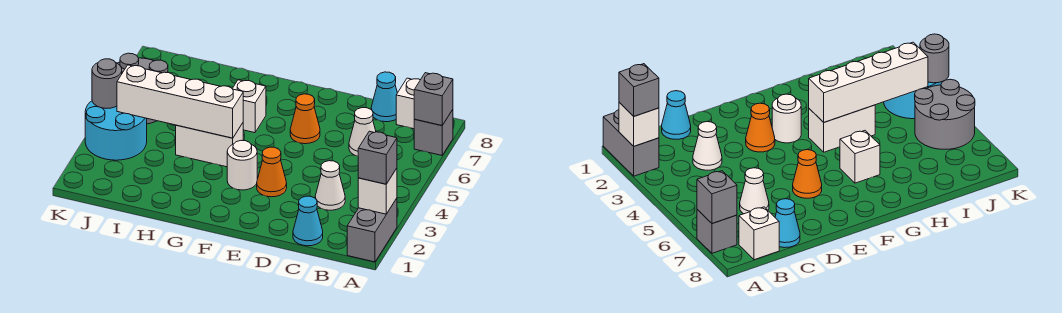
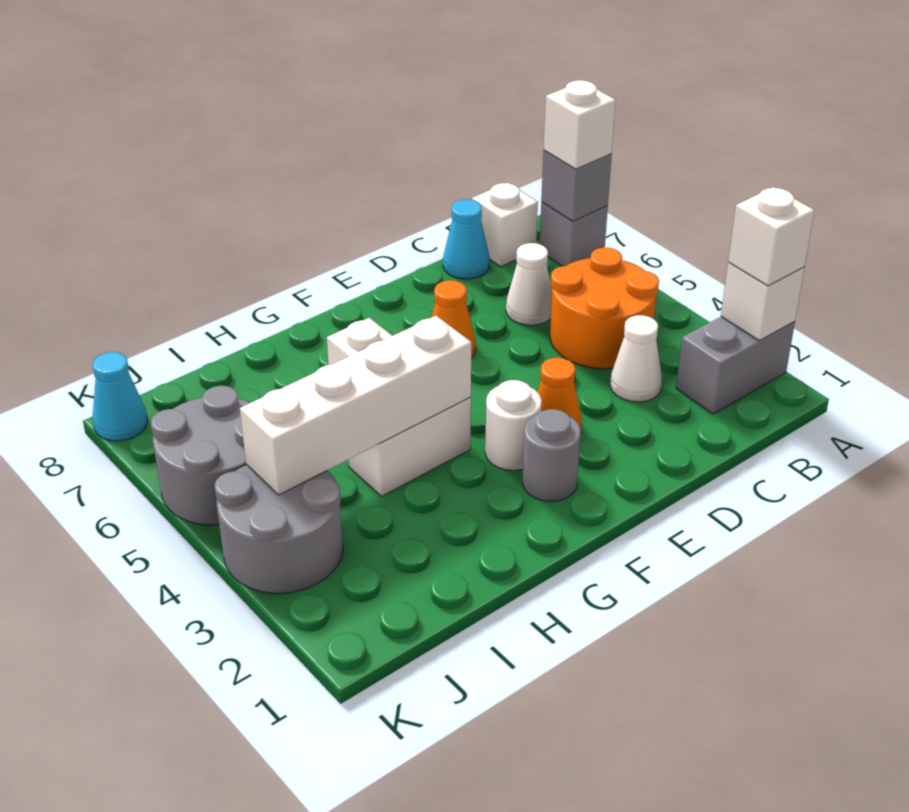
grey brick A1:A2 level 1 -> grey brick A2:B2 level 1
grey brick A2 level 3 -> white brick A2 level 3
none -> white brick A7 level 3
none -> orange round brick B4:C5 level 1
cyan cone C1 level 1 -> cyan cone K8 level 1
cyan round brick J3:K4 level 1 -> grey round brick J3:K4 level 1
grey round brick K4 level 2 -> grey round brick F2 level 1

